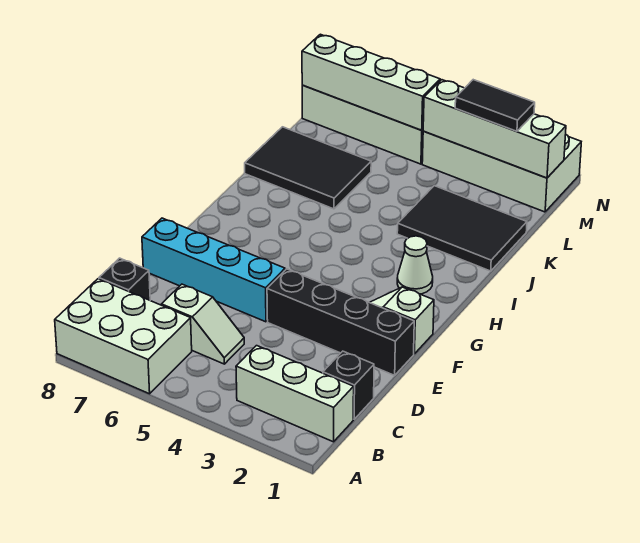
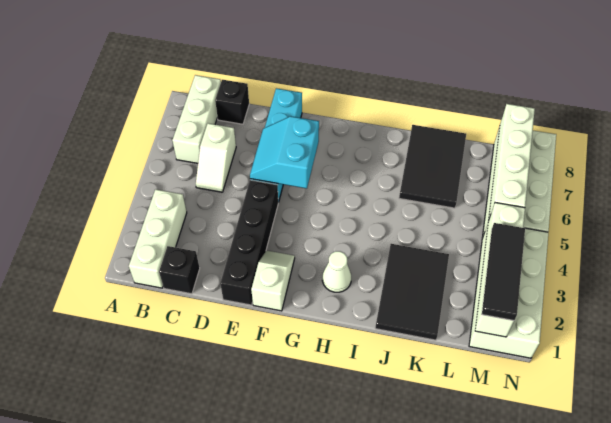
white brick A6:B8 level 1 -> white brick B6:B8 level 1
none -> cyan slope E5:F6 level 2 top F
black tile M2:M3 level 3 -> black tile M1:M3 level 3

